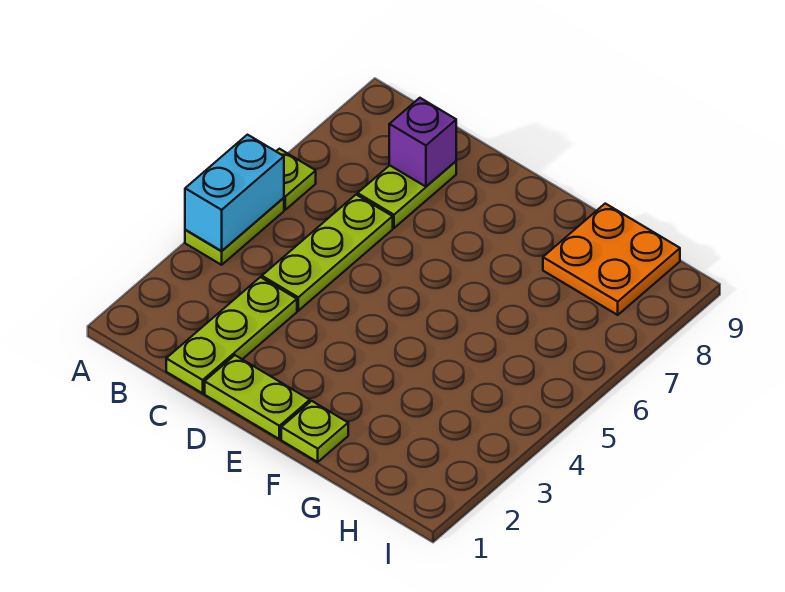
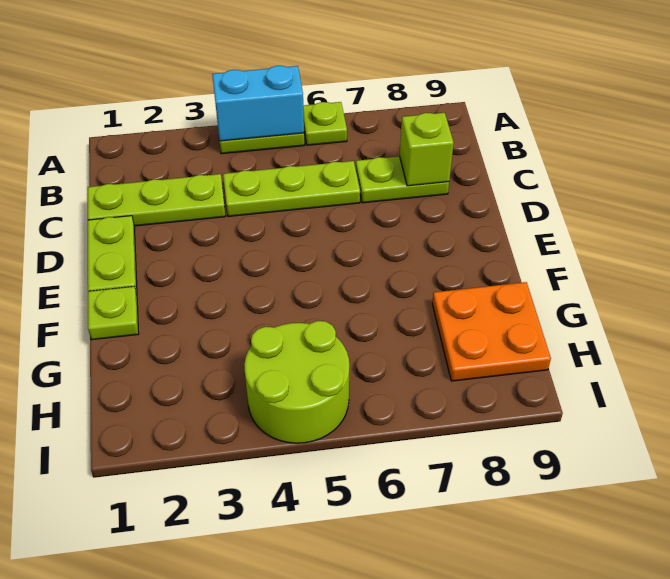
purple brick C8 level 2 -> lime brick C8 level 2
none -> lime round brick H4:I5 level 1

